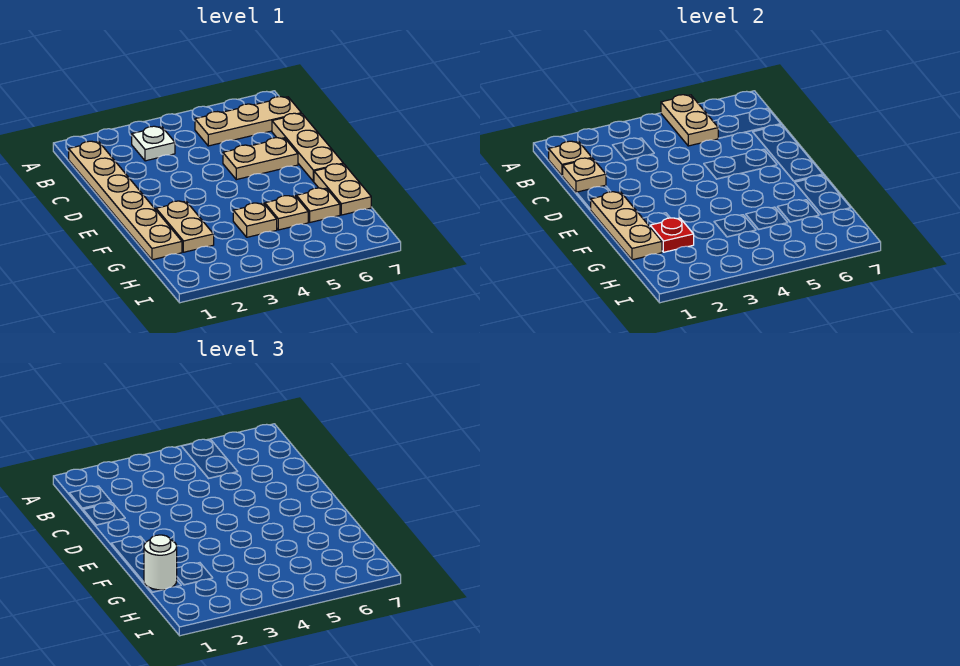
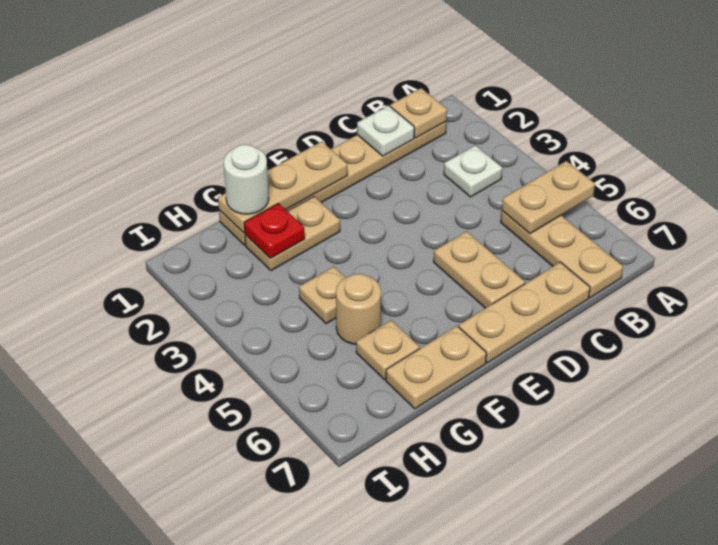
tan plate C1 level 2 -> white plate C1 level 2
tan plate G5 level 1 -> tan round brick G5 level 1

